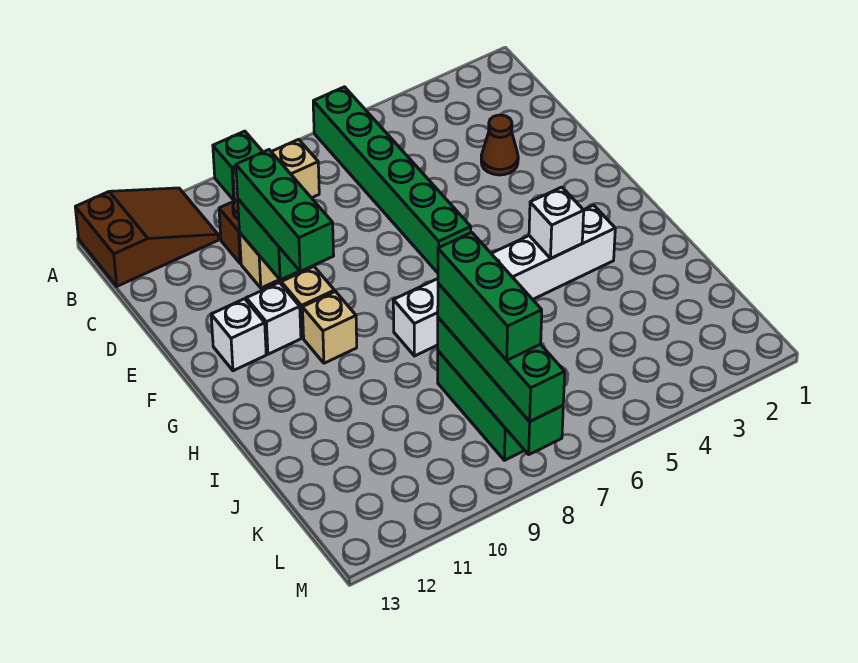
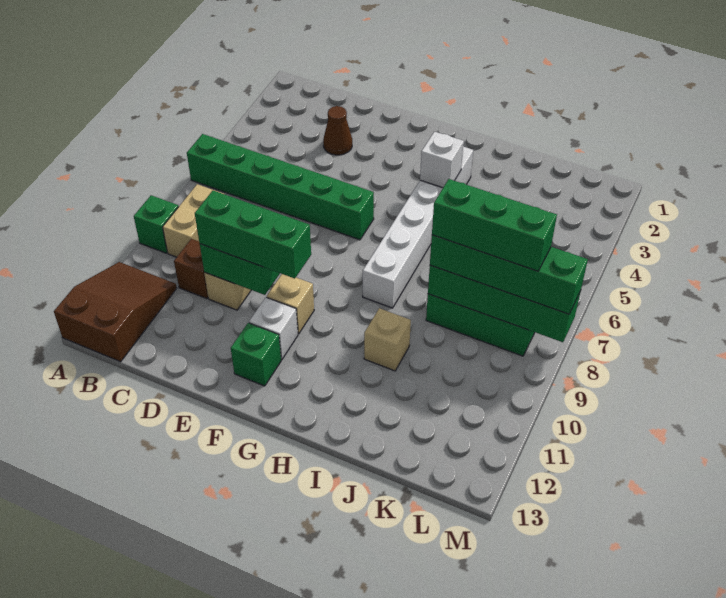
white brick F12 level 1 -> green brick F12 level 1
tan brick G10 level 1 -> tan brick I10 level 1

